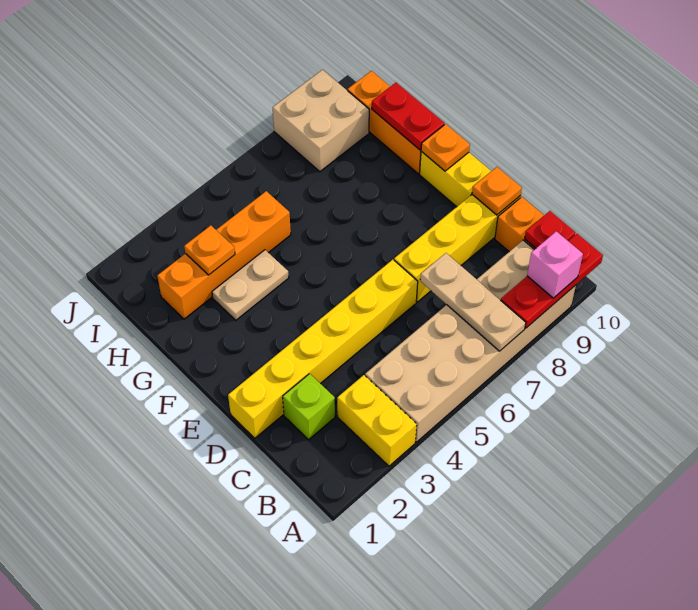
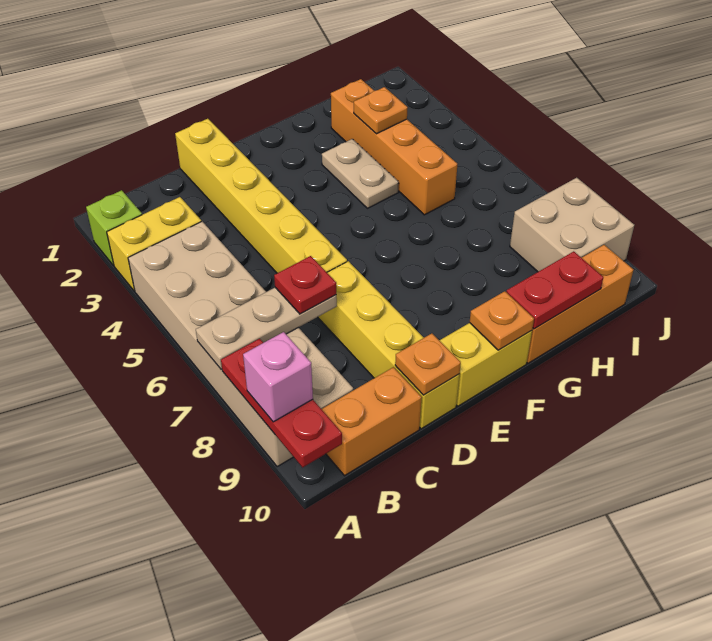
red plate B10 level 2 -> red plate C7 level 3
lime brick C2 level 1 -> lime brick A2 level 1

